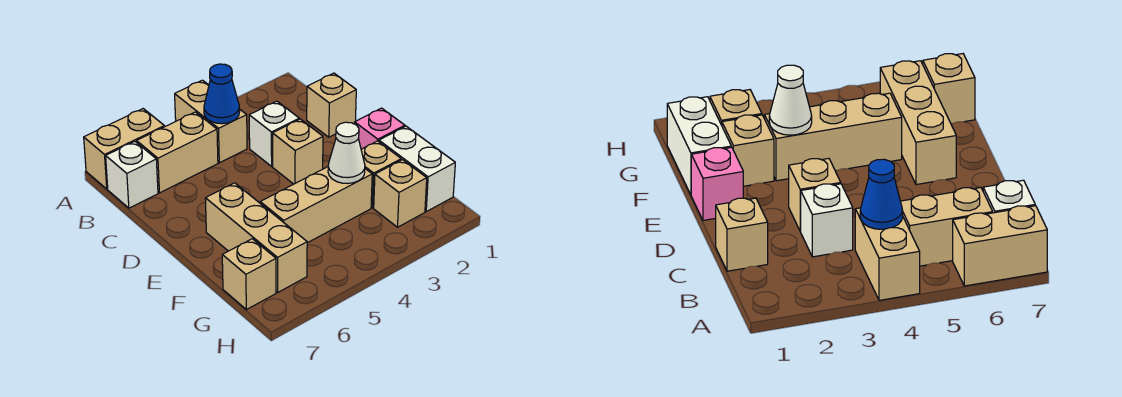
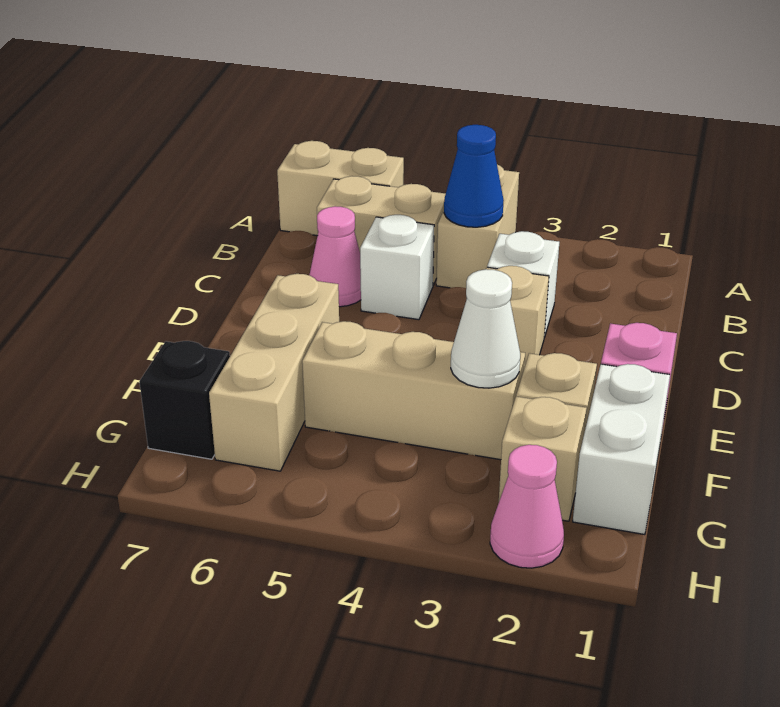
white brick B7 level 1 -> white brick C5 level 1
tan brick C1 level 1 -> none
none -> pink cone C6 level 1
tan brick G7 level 1 -> black brick G7 level 1
none -> pink cone H2 level 1

